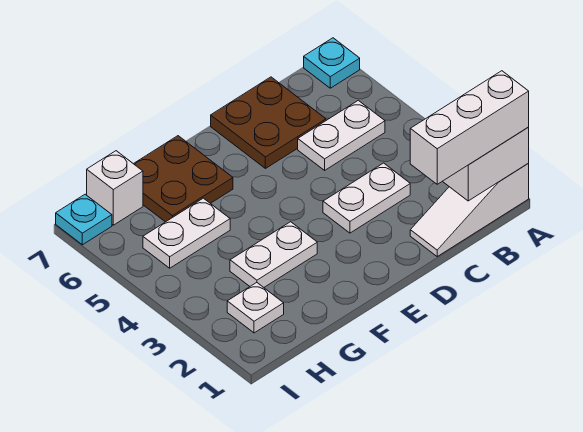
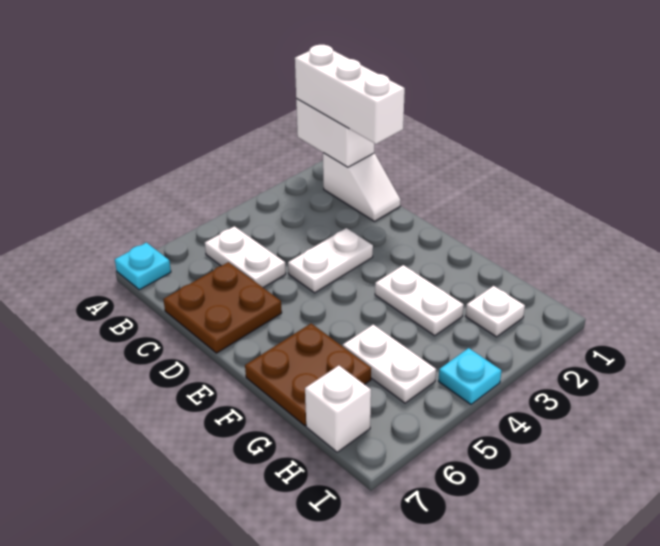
white slope A1:C1 level 1 top A -> white slope B1:C1 level 1 top B
white plate C3:D3 level 1 -> white plate D3:D4 level 1
cyan plate I7 level 1 -> cyan plate I4 level 1

